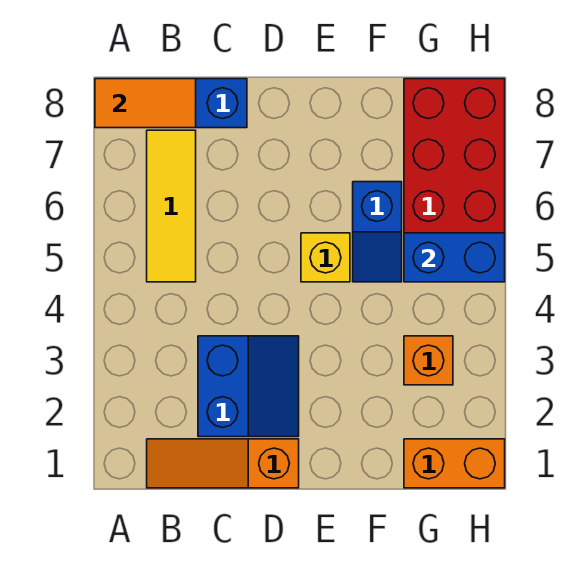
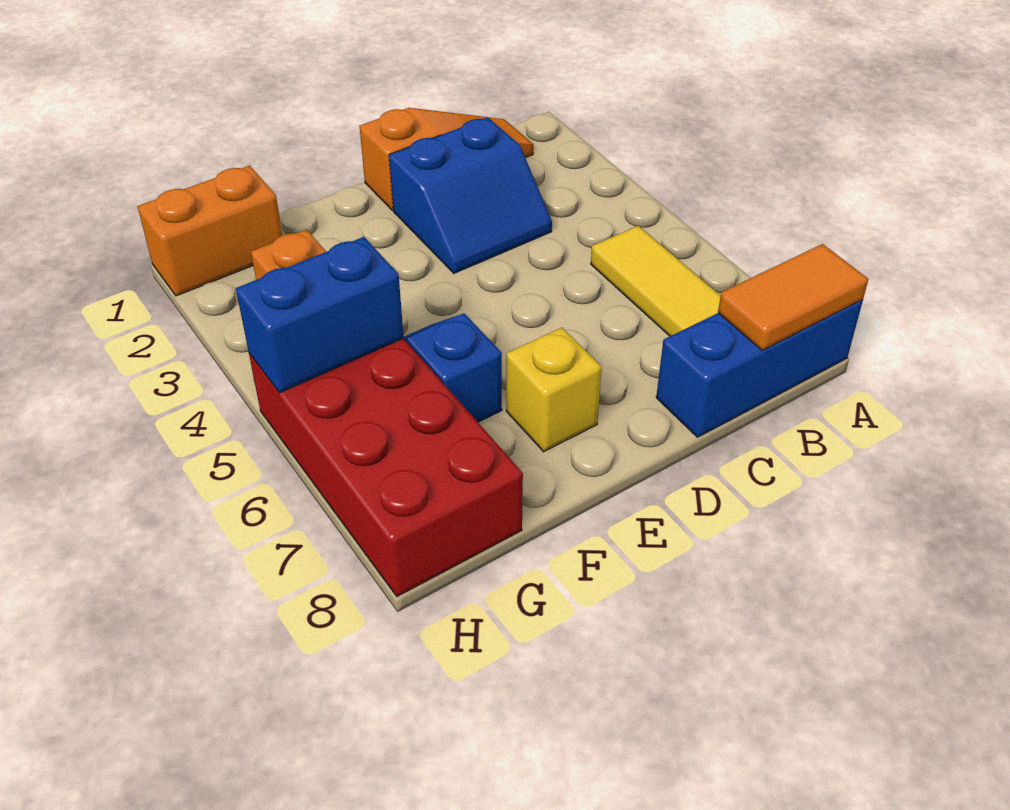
blue slope C2:D3 level 1 top C -> blue slope C2:D3 level 1 top 2
yellow brick E5 level 1 -> yellow brick E7 level 1

